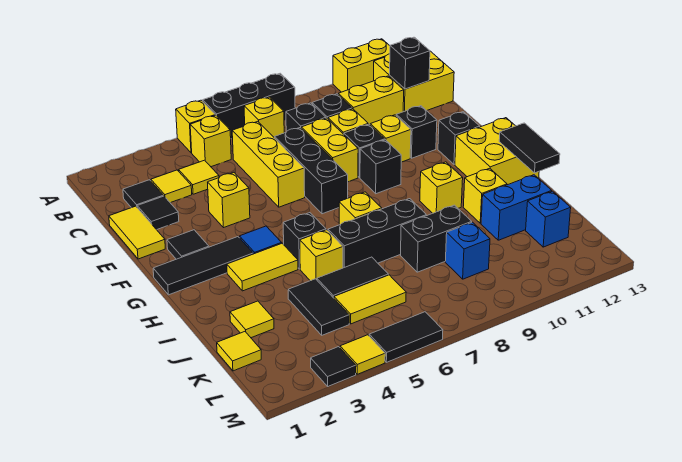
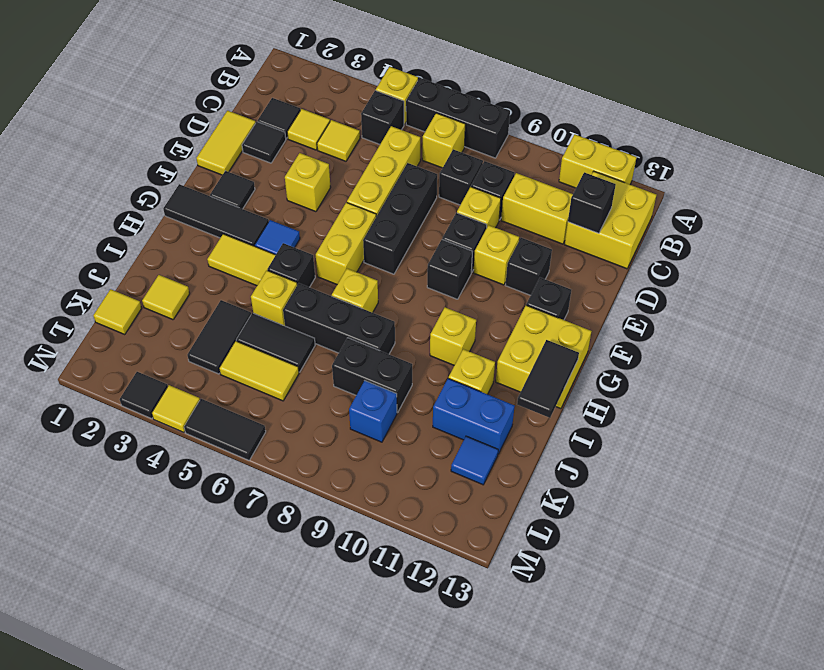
yellow brick B5 level 1 -> black brick B5 level 1
yellow brick D8:E8 level 1 -> yellow brick F6:G6 level 1
blue brick K12 level 1 -> blue tile K12 level 1

